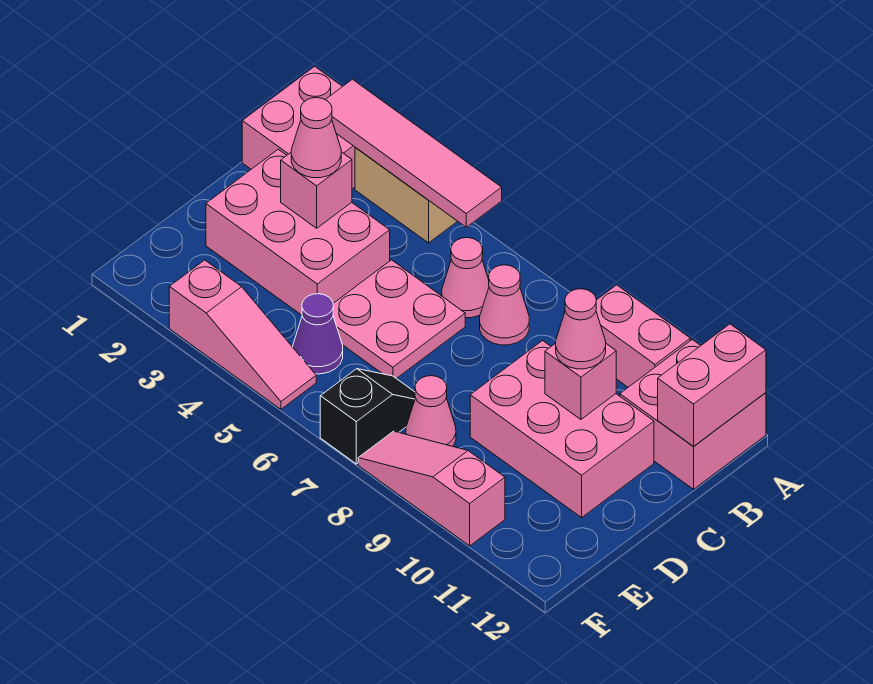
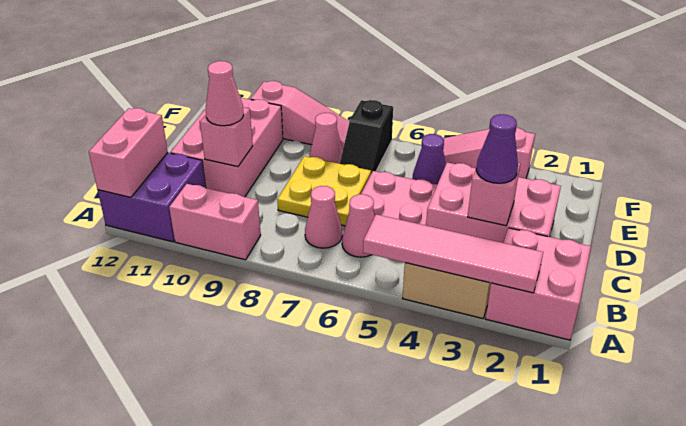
pink brick A11:B12 level 1 -> purple brick A11:B12 level 1
pink cone C3 level 3 -> purple cone C3 level 3
none -> yellow plate C7:D8 level 1
pink brick C9:D11 level 1 -> pink brick C10:E11 level 1

